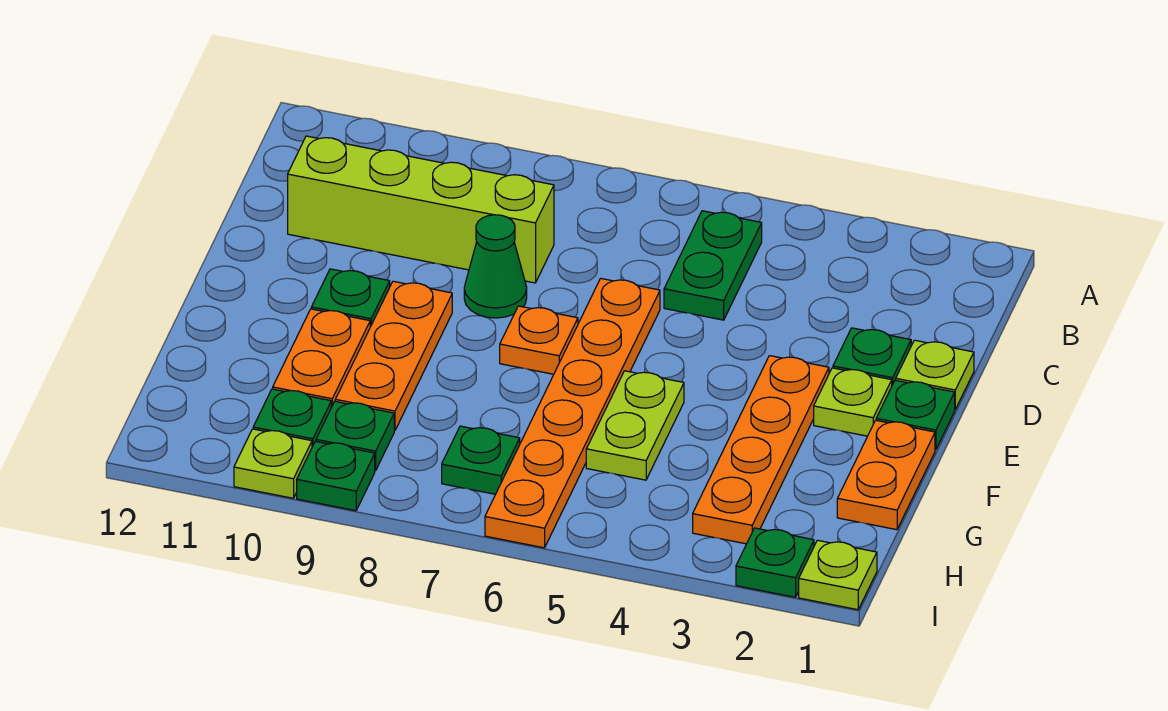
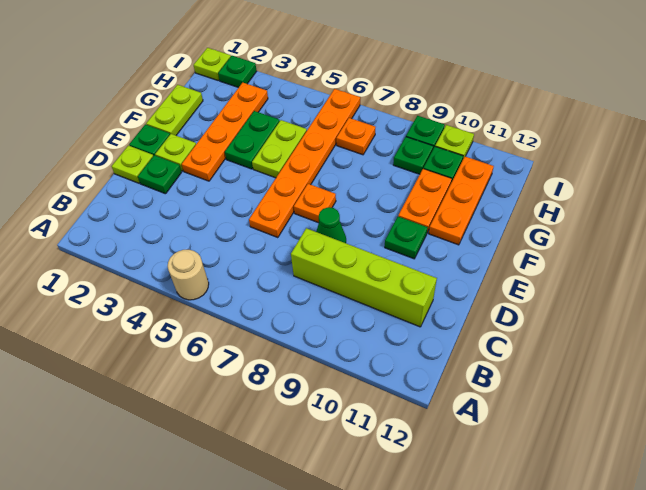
none -> tan round brick A5 level 1
green plate B5:C5 level 1 -> green plate F4:G4 level 1
orange plate E9:G9 level 1 -> orange plate F11:H11 level 1
orange plate F1:G1 level 1 -> lime plate F1:G1 level 1
green plate H7 level 1 -> orange plate H7 level 1

